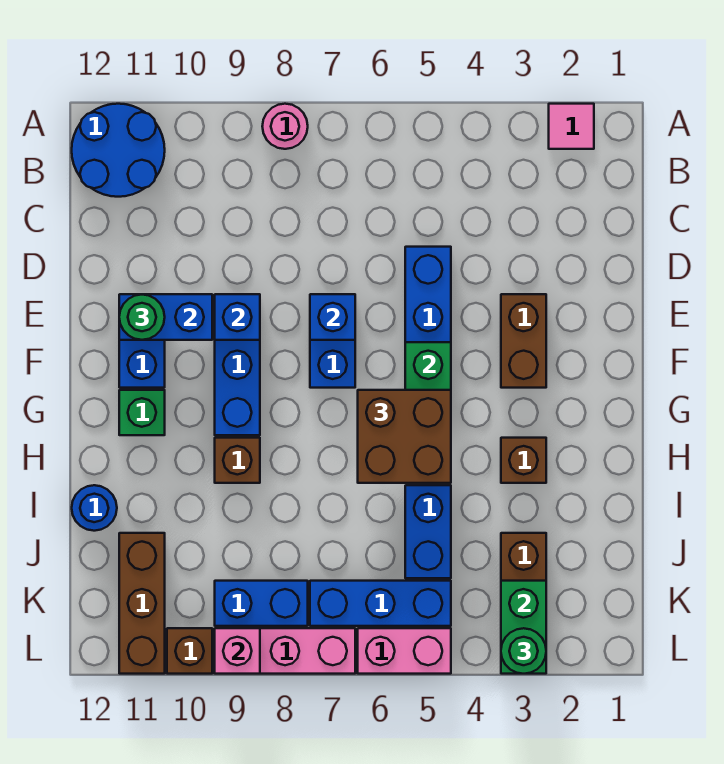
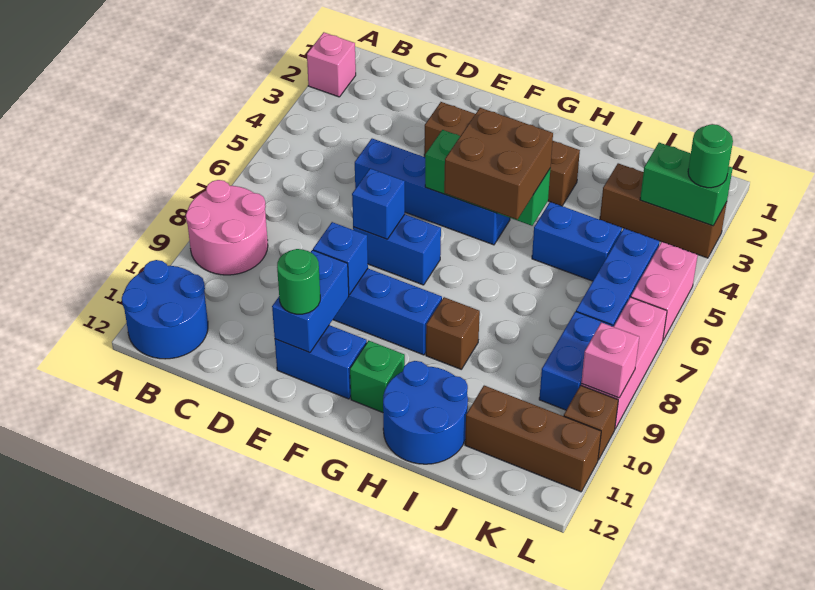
pink tile A2 level 1 -> pink brick A2 level 1
pink round brick A8 level 1 -> pink round brick A8:B9 level 1
blue round brick I12 level 1 -> blue round brick H11:I12 level 1

